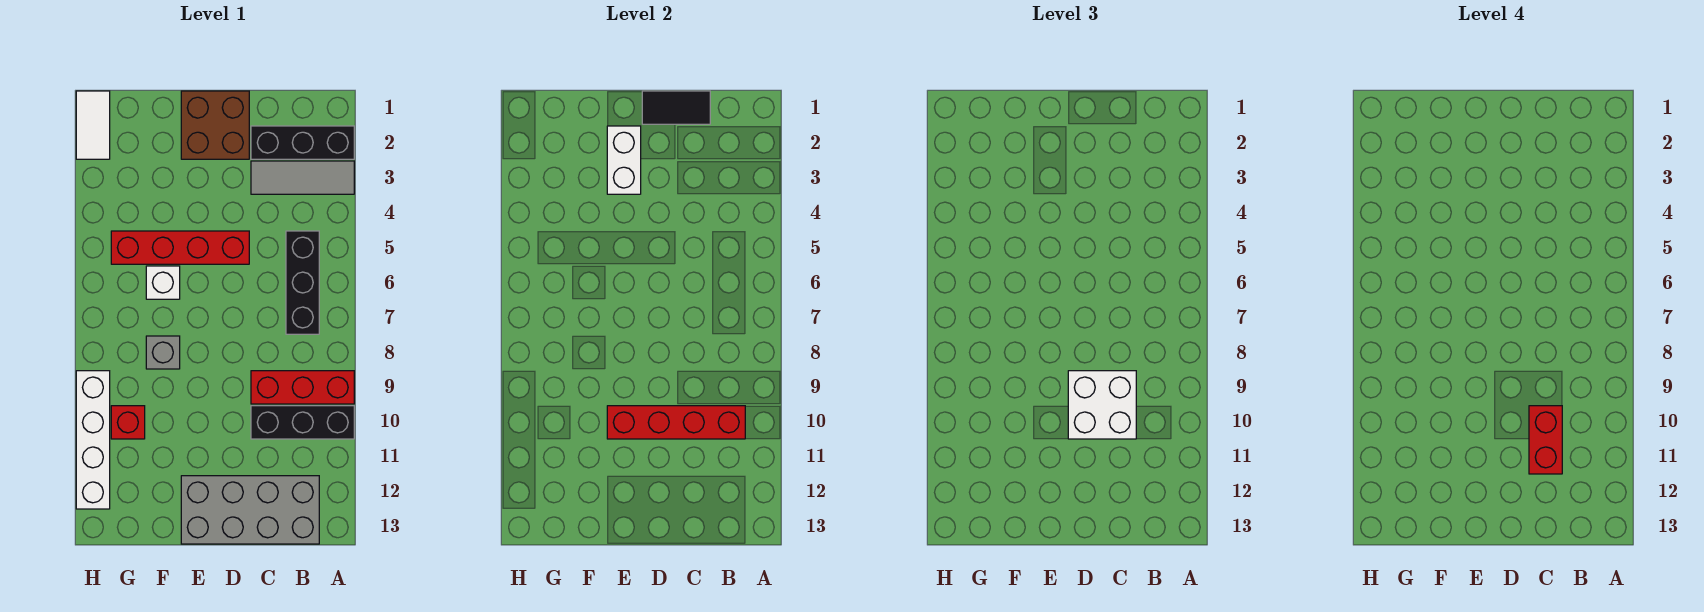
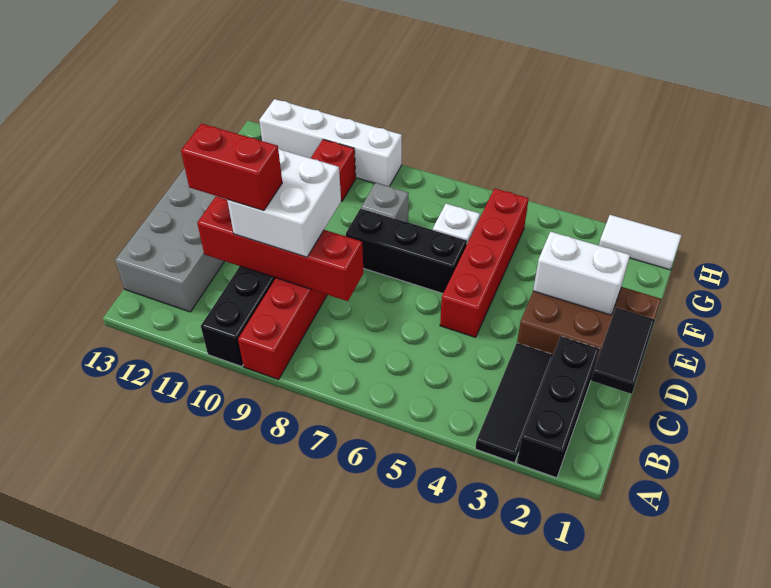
grey tile A3:C3 level 1 -> black tile A3:C3 level 1
black brick B5:B7 level 1 -> black brick E6:E8 level 1
red brick B10:E10 level 2 -> red brick C8:C11 level 2
brown brick D1:E2 level 1 -> brown brick D1:E3 level 1

